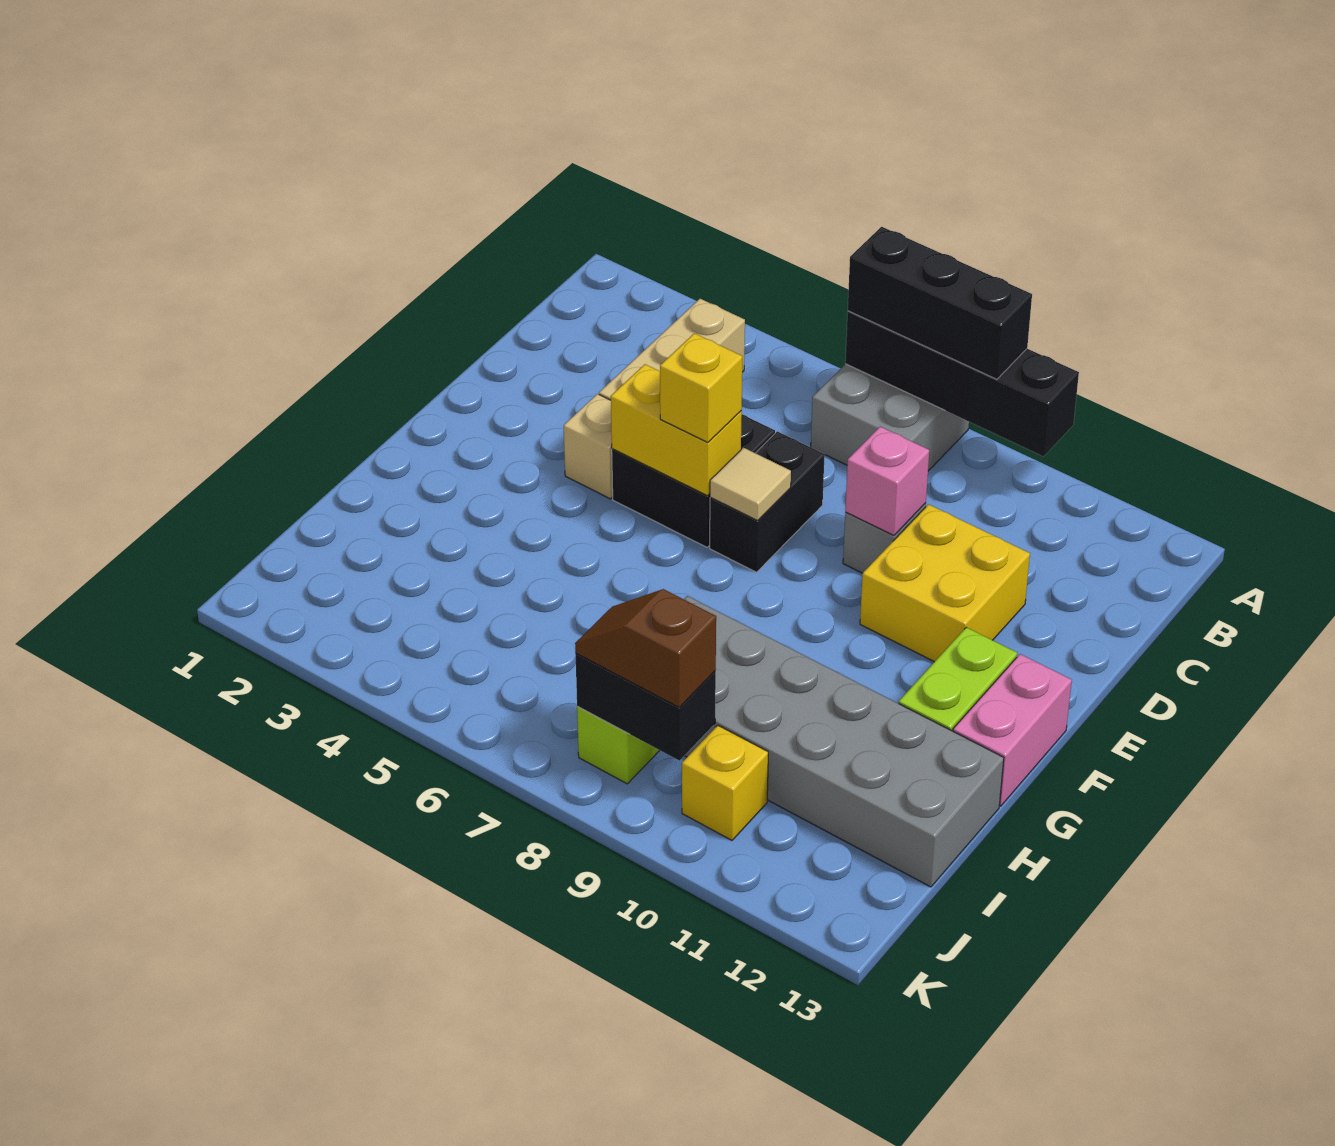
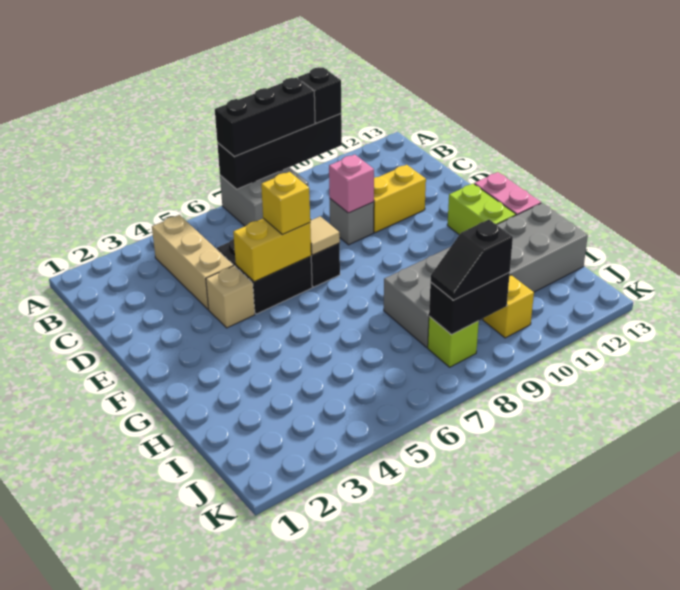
none -> black brick A10 level 3
yellow brick D10:E11 level 1 -> yellow brick D10:D11 level 1
brown slope J8:J9 level 3 top 9 -> black slope J8:J9 level 3 top 9

